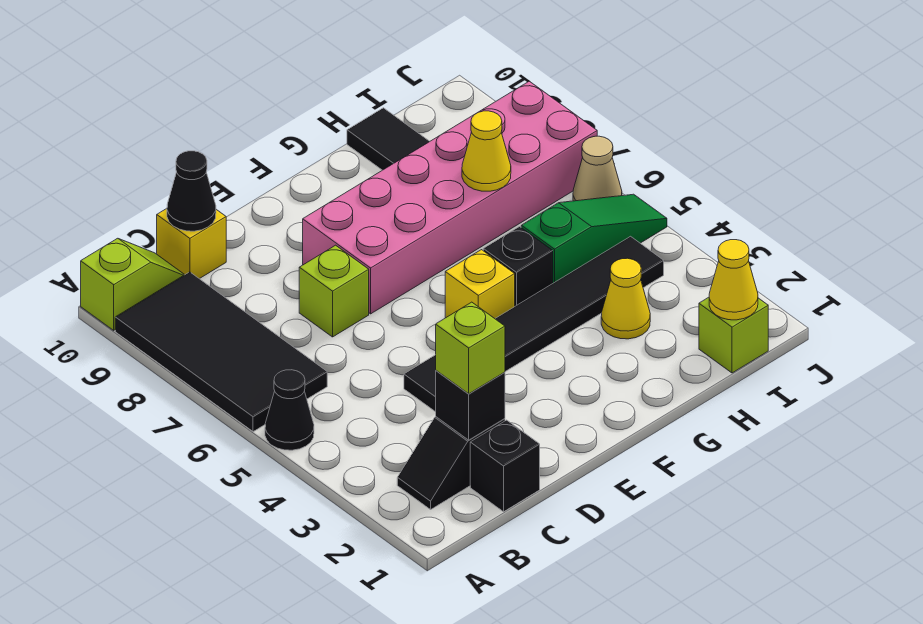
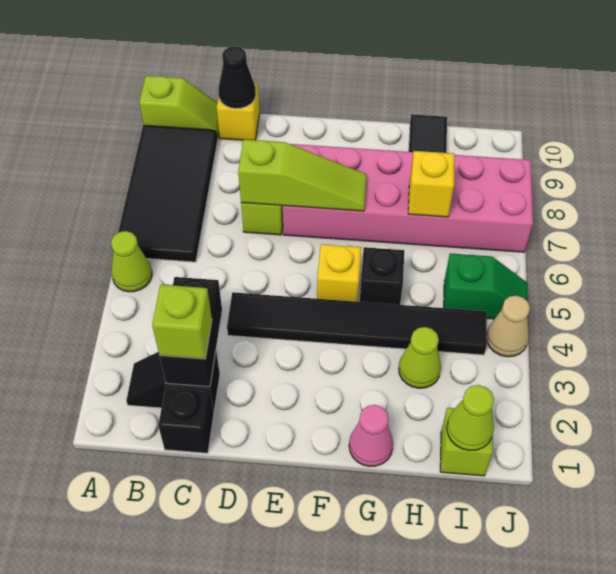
black cone A5 level 1 -> lime cone A5 level 1
black brick C2 level 2 -> black brick C2:C3 level 2
none -> lime slope D7:F7 level 2 top D
none -> pink cone G1 level 1
yellow cone H3 level 1 -> lime cone H3 level 1
green slope H5:J5 level 1 top H -> green slope I5:J5 level 1 top I
yellow cone H7 level 2 -> yellow brick H7 level 2
yellow cone I1 level 2 -> lime cone I1 level 2
tan cone J6 level 1 -> tan cone J4 level 1

